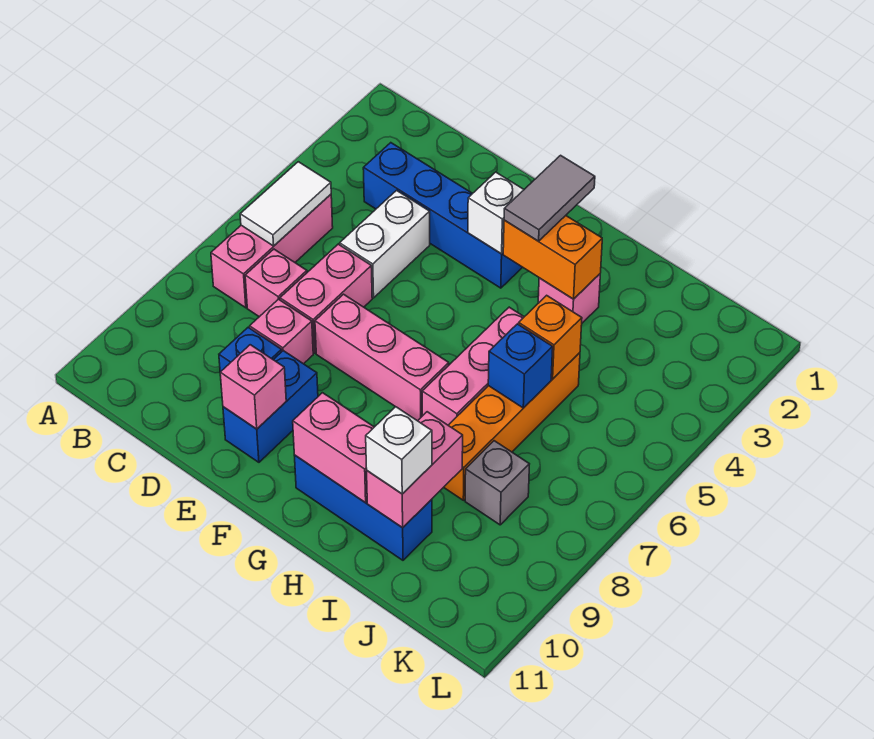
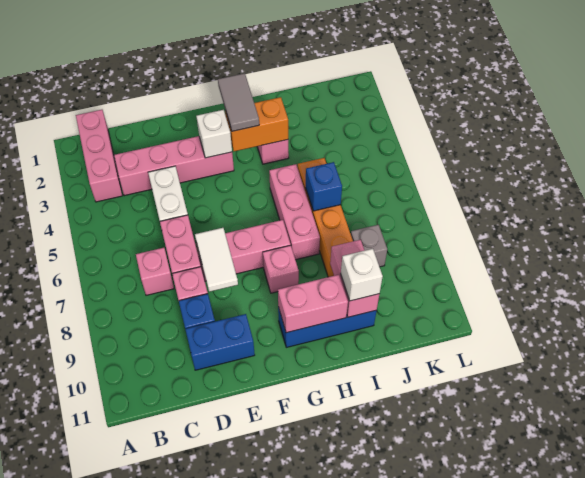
pink brick B5:B7 level 1 -> pink brick B1:B3 level 1
white tile B5:B6 level 2 -> white tile E7:E8 level 2
blue brick C3:F3 level 1 -> pink brick C3:F3 level 1
blue brick E9:E10 level 1 -> blue brick D10:E10 level 1
pink brick E10 level 2 -> pink brick G8 level 1
orange brick I5 level 2 -> none

